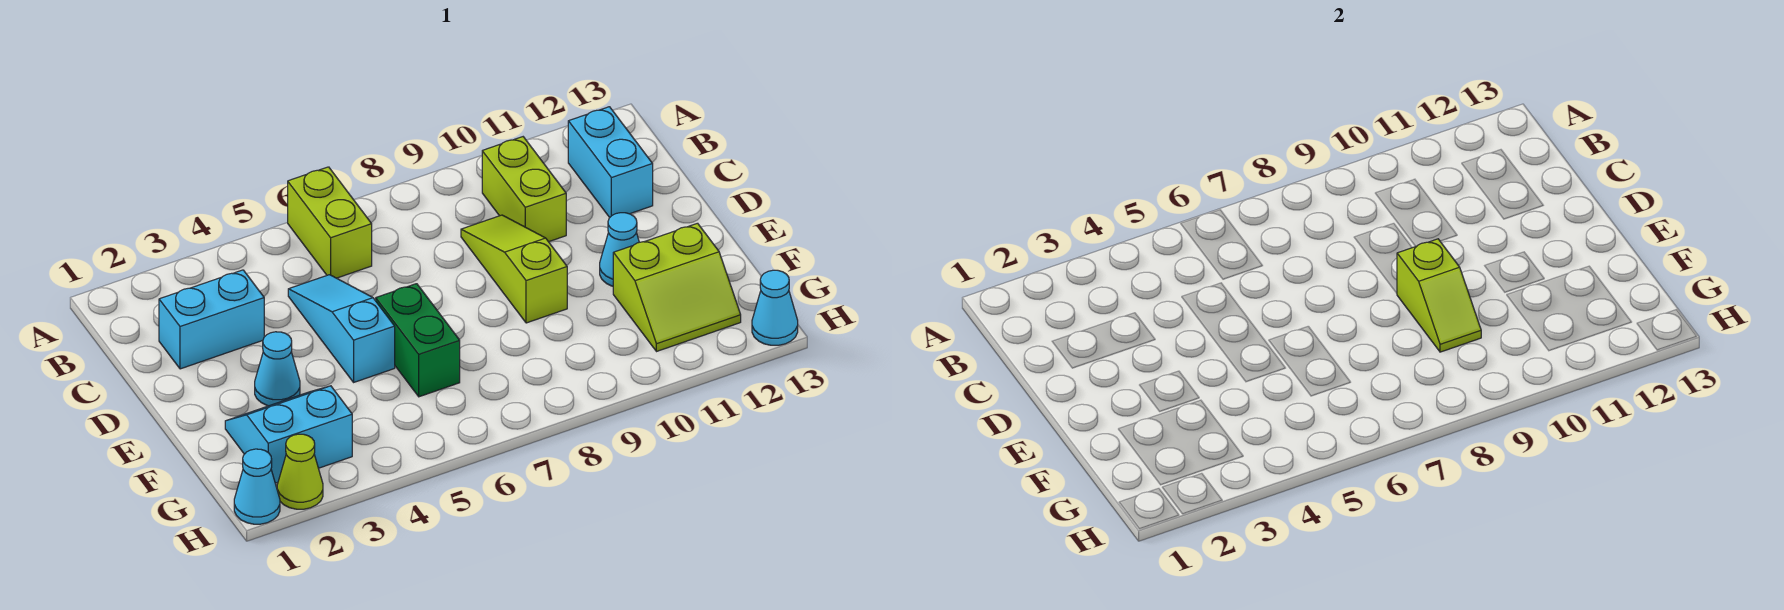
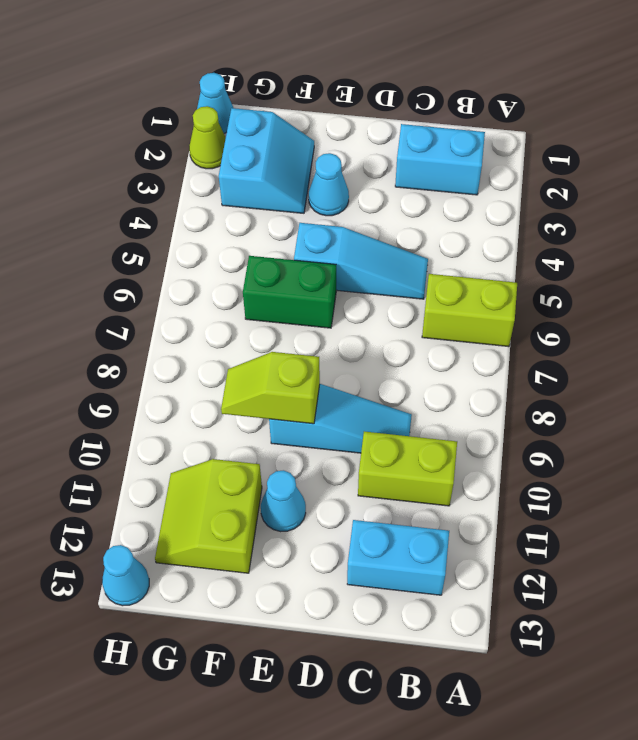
cyan brick C2:C3 level 1 -> cyan brick B2:C2 level 1
lime slope C9:E9 level 1 top E -> cyan slope C9:E9 level 1 top E

